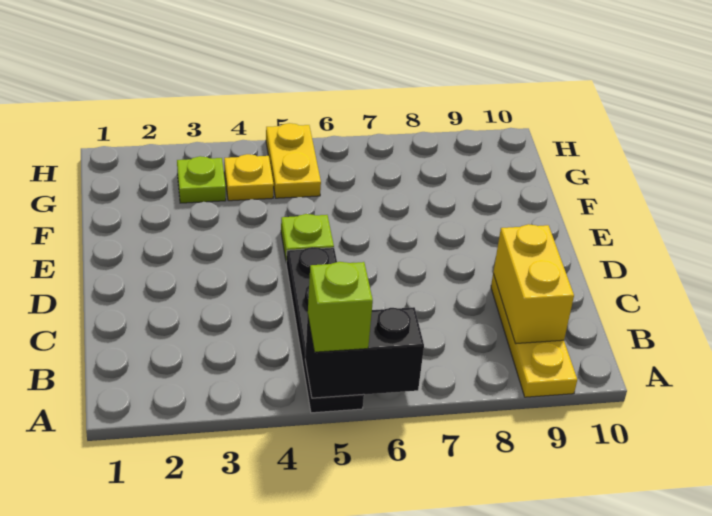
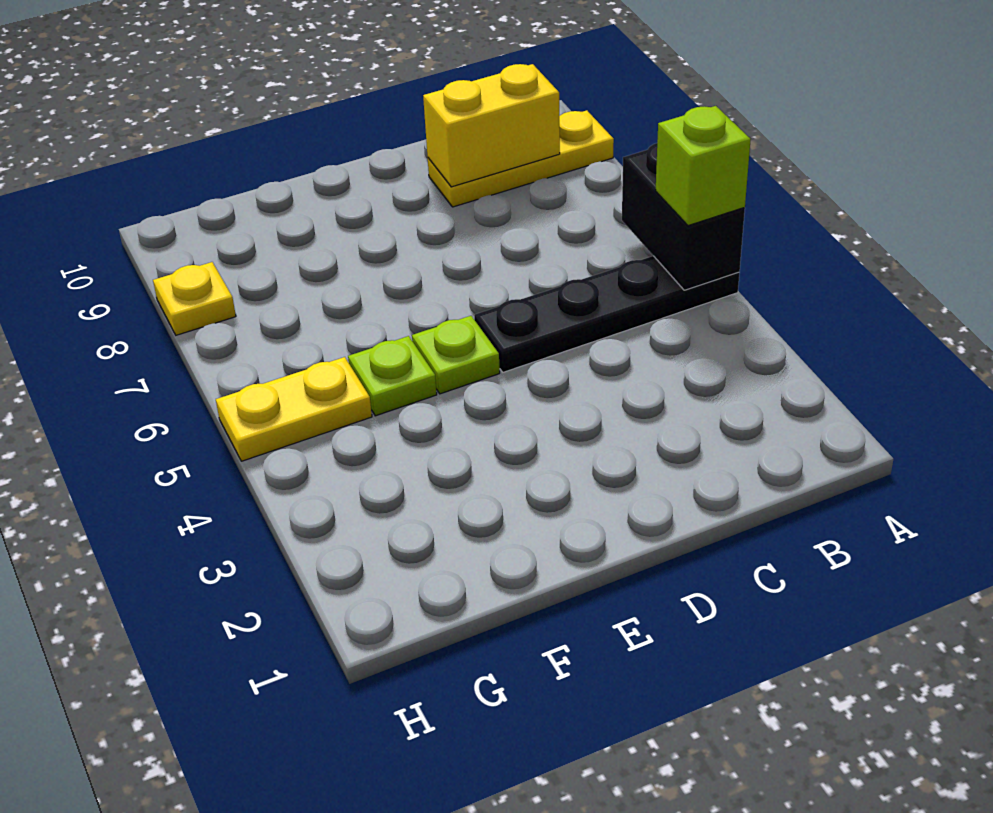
lime plate G3 level 1 -> lime plate F5 level 1
yellow plate G4 level 1 -> yellow plate H8 level 1

